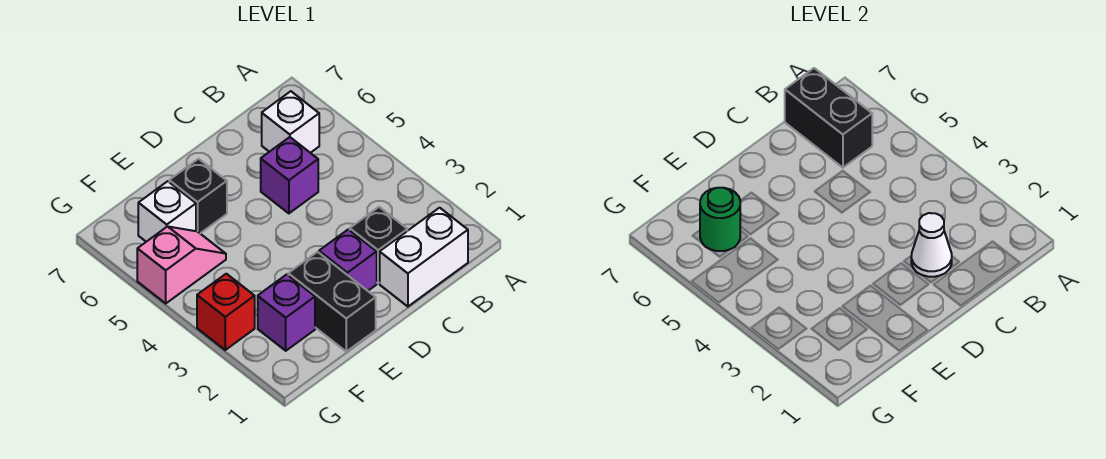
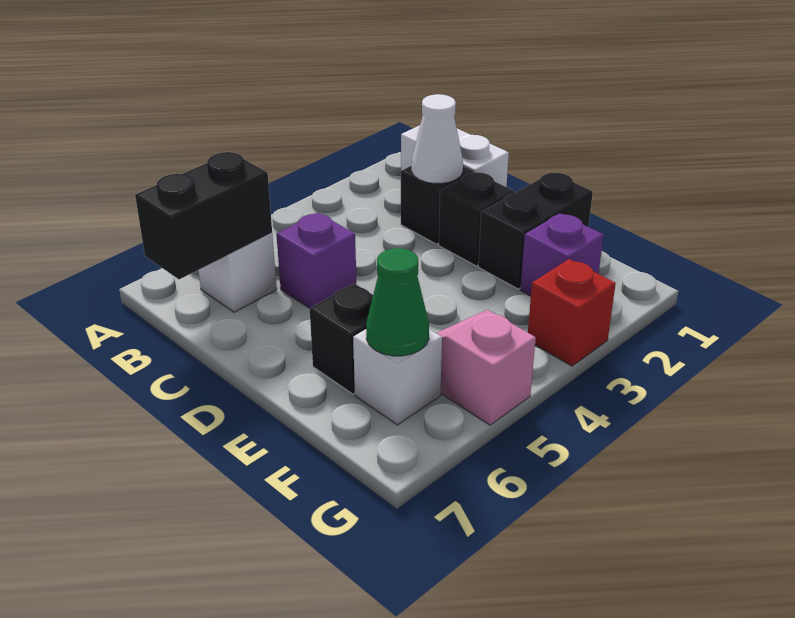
purple brick D2 level 1 -> black brick D2 level 1
green round brick F6 level 2 -> green cone F6 level 2

